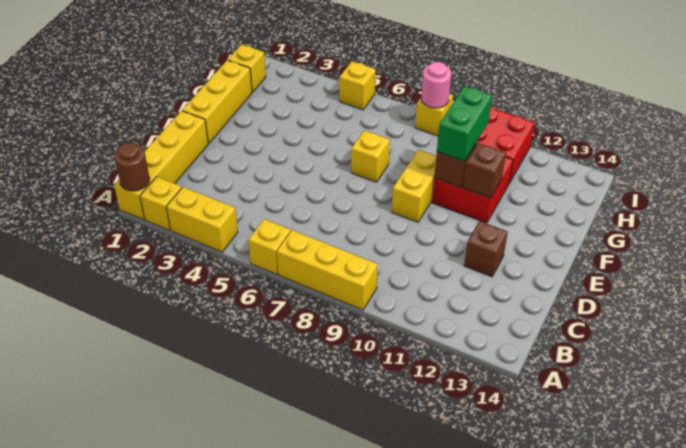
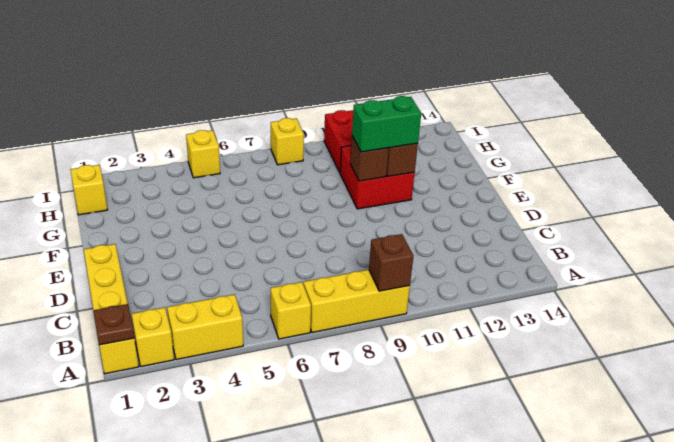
brown round brick A1 level 2 -> brown plate A1 level 2
brown brick D12 level 1 -> brown brick A9 level 2
yellow brick E1:G1 level 1 -> none
yellow brick E9:F9 level 1 -> none
yellow brick F7 level 1 -> none
green brick F10:G10 level 3 -> green brick F10:F11 level 3
pink round brick I8 level 2 -> none

